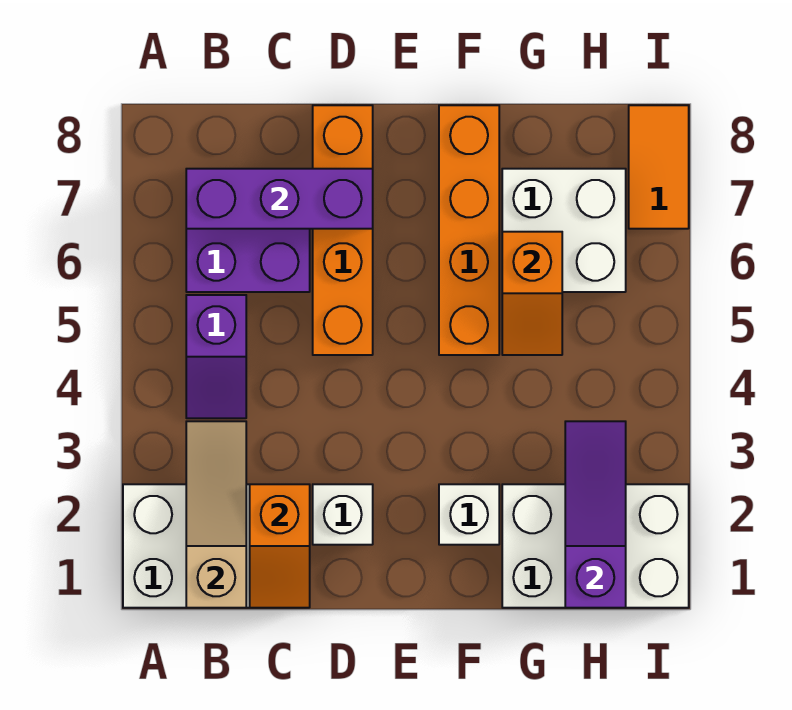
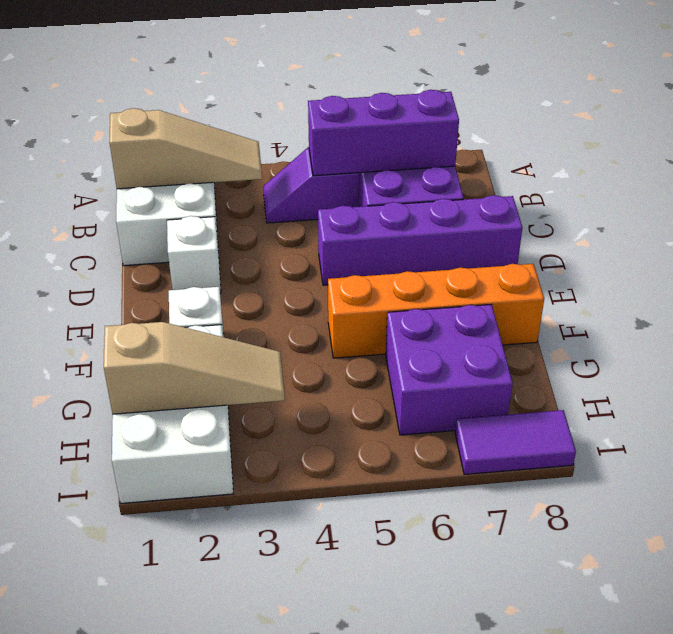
purple brick B7:D7 level 2 -> purple brick B5:B7 level 2
orange slope C1:C2 level 2 top 2 -> none
orange brick D5:D8 level 1 -> purple brick D5:D8 level 1
orange slope G5:G6 level 2 top 6 -> none
white brick G6:H7 level 1 -> purple brick G6:H7 level 1
purple slope H1:H3 level 2 top 1 -> tan slope H1:H3 level 2 top 1
orange tile I7:I8 level 1 -> purple tile I7:I8 level 1

